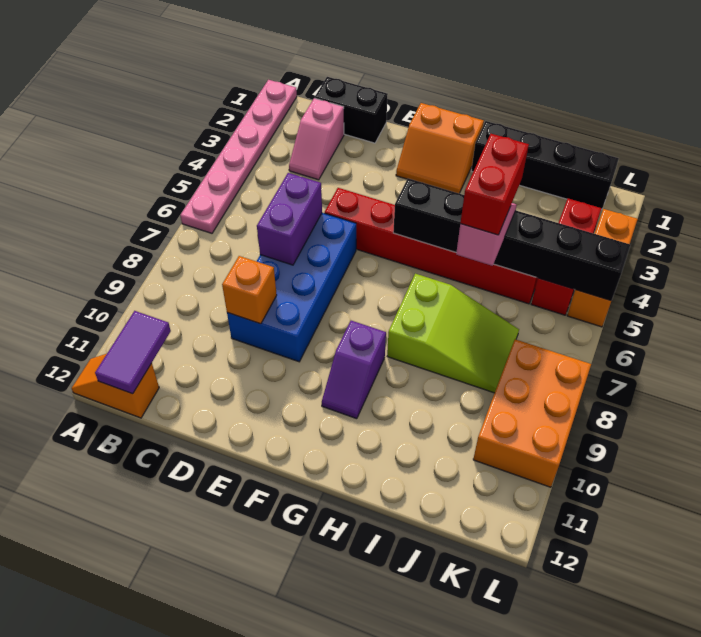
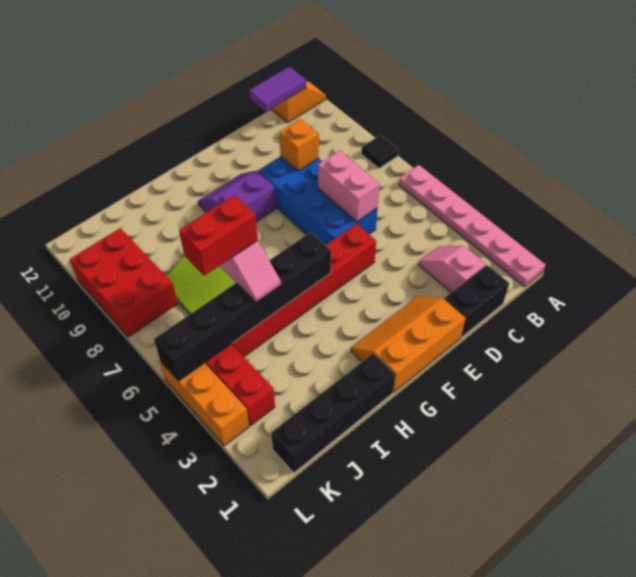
none -> black tile A8 level 1
purple tile B11:B12 level 2 -> purple tile B12:C12 level 2
purple brick D6:D7 level 2 -> pink brick D6:D7 level 2
orange slope F1:G2 level 1 top 1 -> orange slope E1:G2 level 1 top 1
purple slope G9:G10 level 1 top 9 -> purple slope F9:G10 level 1 top 9
red brick I5:I6 level 4 -> red brick I6:J6 level 4
orange brick K8:L10 level 1 -> red brick K8:L10 level 1

